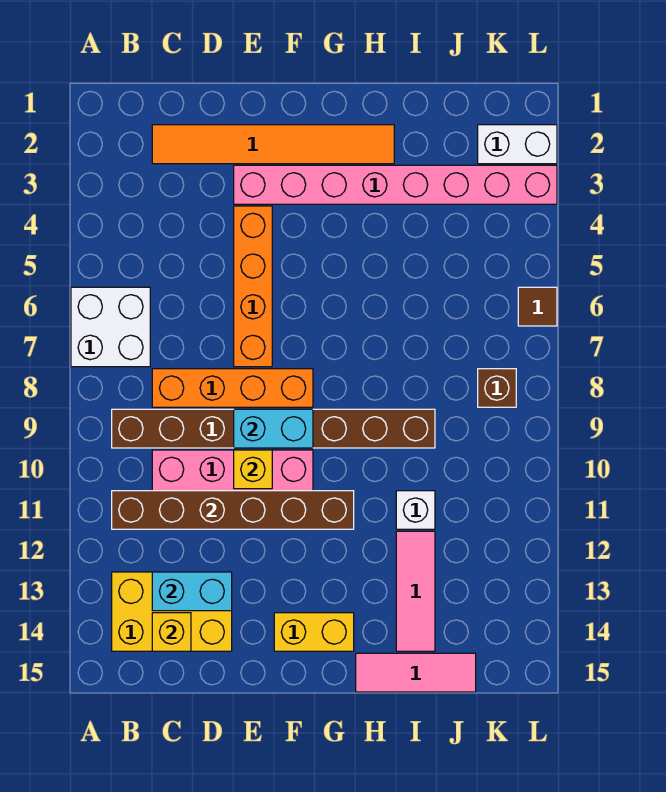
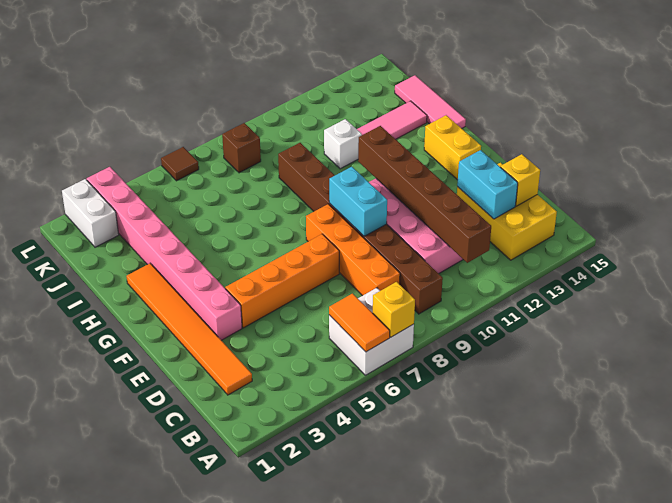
none -> orange tile A6:B6 level 2
yellow brick E10 level 2 -> yellow brick A7 level 2

